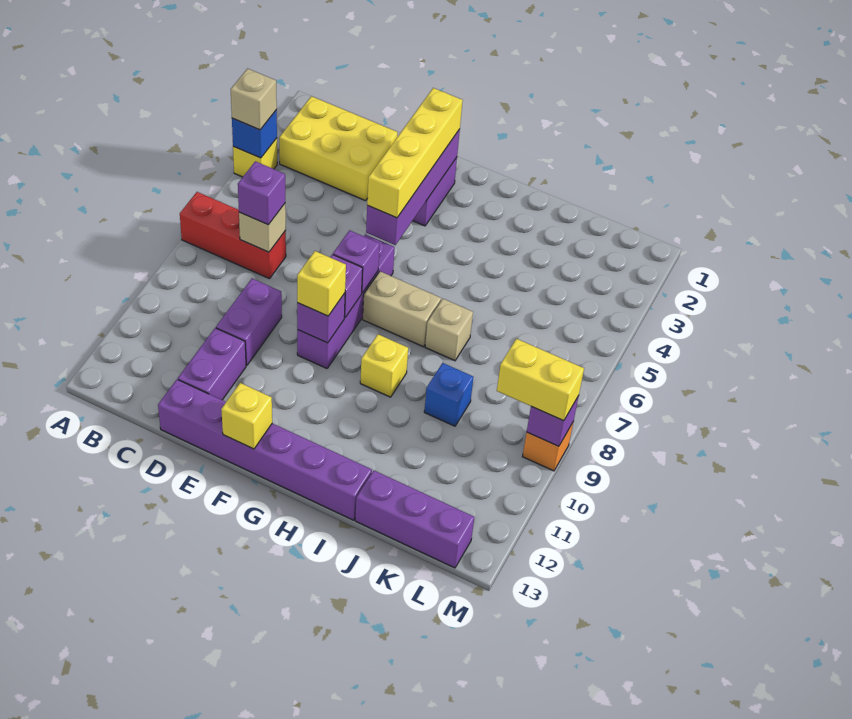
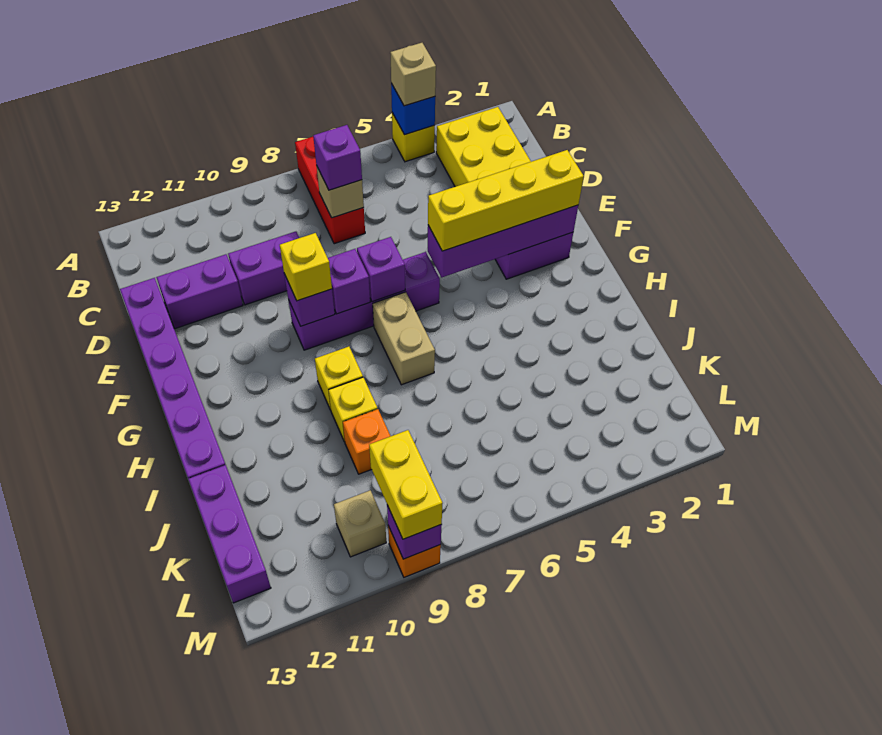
yellow brick F13 level 2 -> yellow brick I9 level 1
tan brick I7 level 1 -> tan brick L10 level 1
blue brick J9 level 1 -> orange brick J9 level 1

